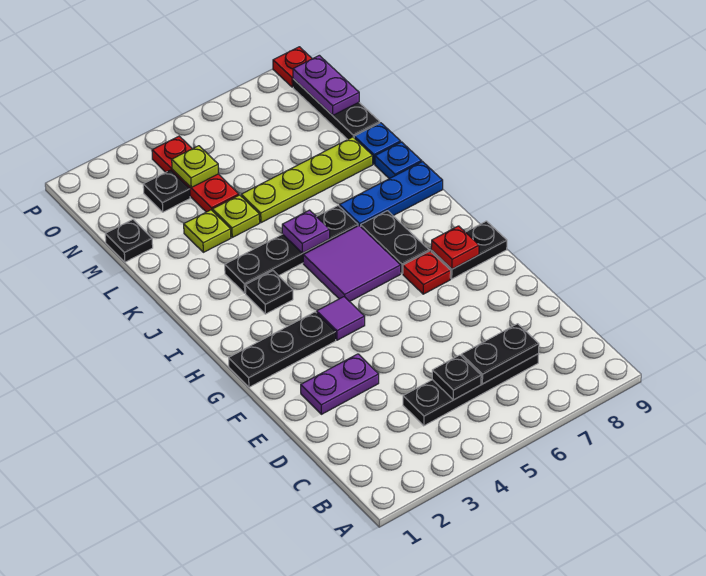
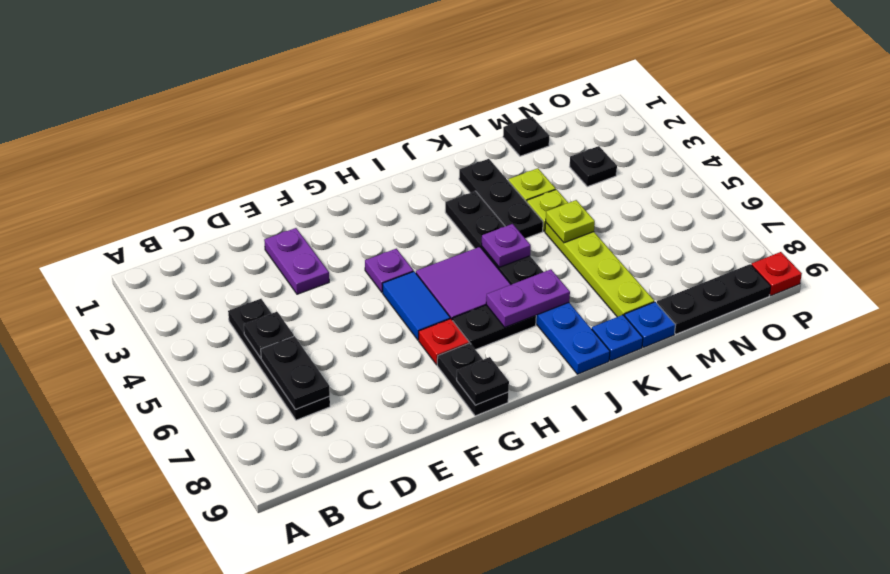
black plate G1:G3 level 1 -> black plate K2:K4 level 1
purple tile G4 level 1 -> purple plate G4 level 1
none -> blue tile G5:G6 level 1
red plate G8 level 2 -> none
black plate I3 level 1 -> black plate G9 level 2
red plate M4:O4 level 1 -> none
lime plate N4 level 2 -> lime plate L5 level 2
purple plate N9:O9 level 2 -> purple plate I7:J7 level 2

